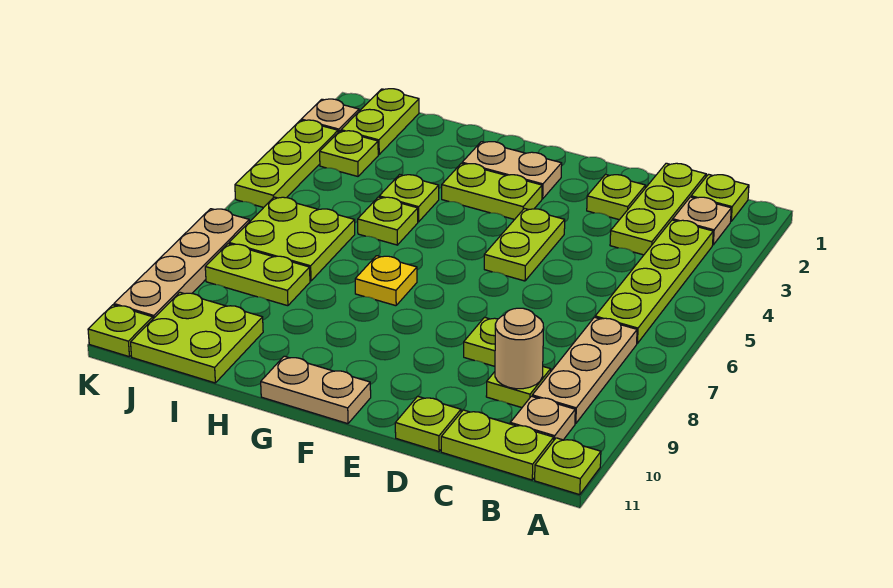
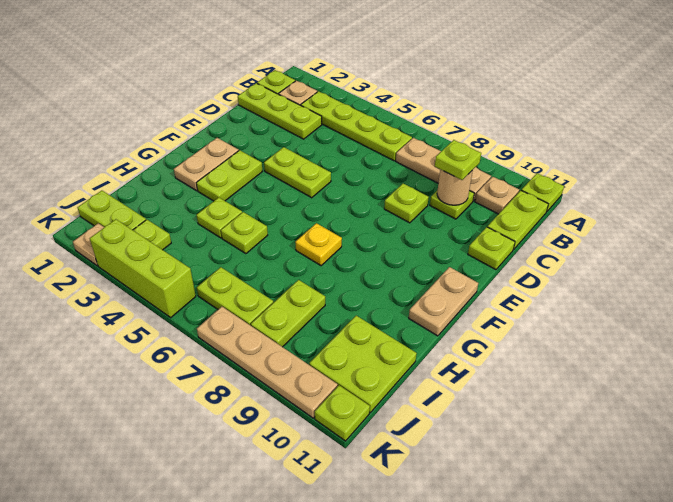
lime plate D2 level 1 -> lime plate C9 level 3
lime plate I6:J7 level 1 -> lime plate J6:J7 level 1
lime plate K3:K5 level 1 -> lime brick K3:K5 level 1

